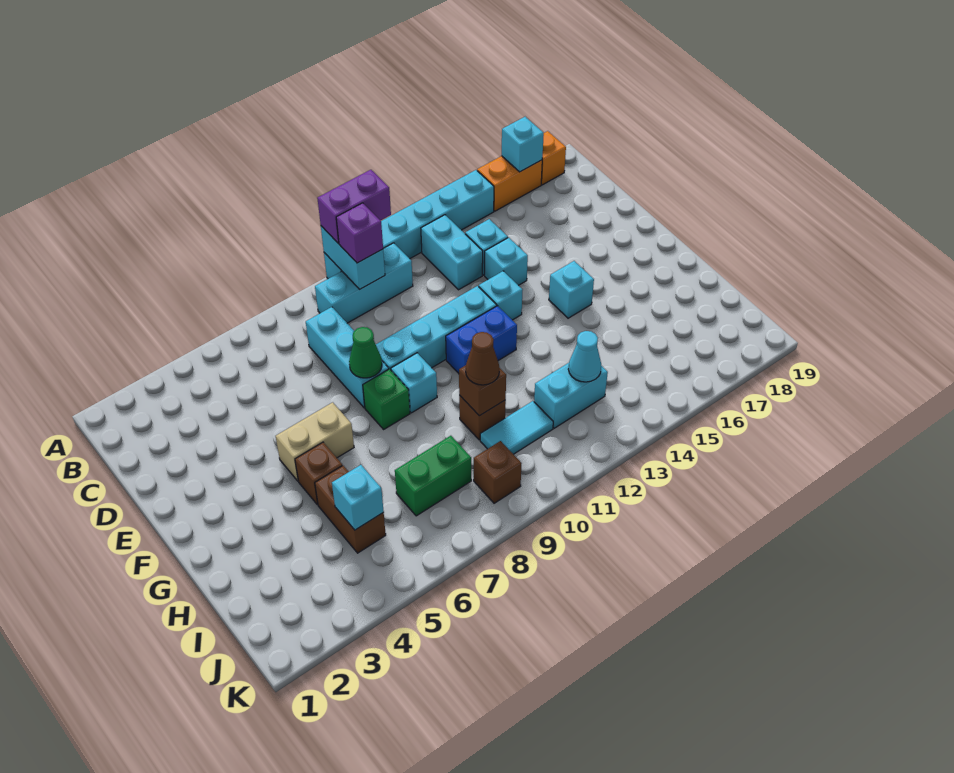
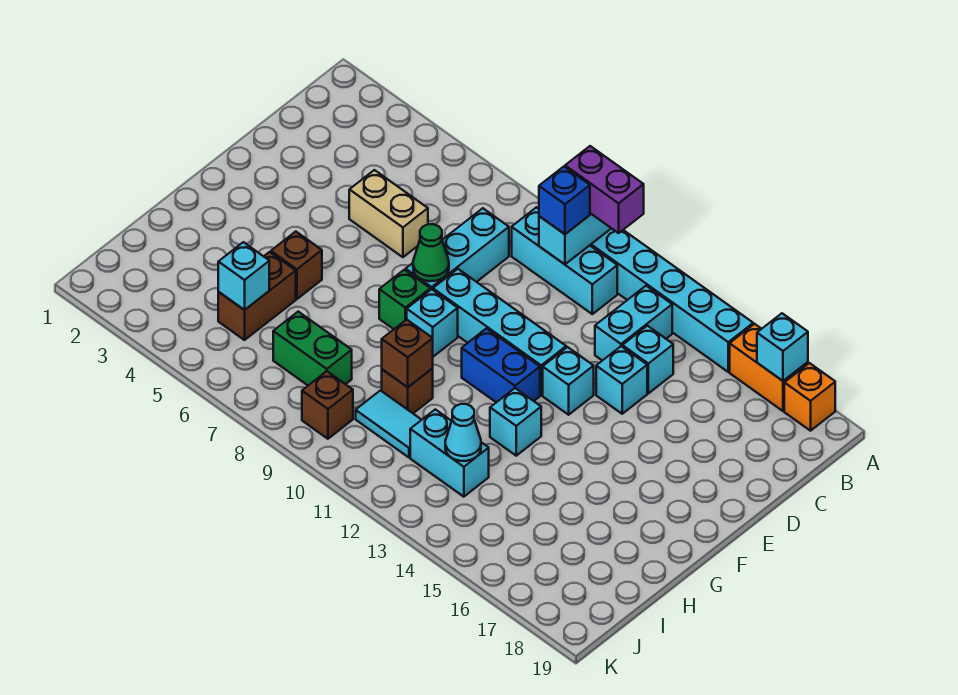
purple brick B10 level 3 -> blue brick B10 level 3
tan brick F5:F6 level 1 -> tan brick D5:D6 level 1
cyan brick F15 level 1 -> cyan brick G13 level 1
brown cone H10 level 3 -> none

